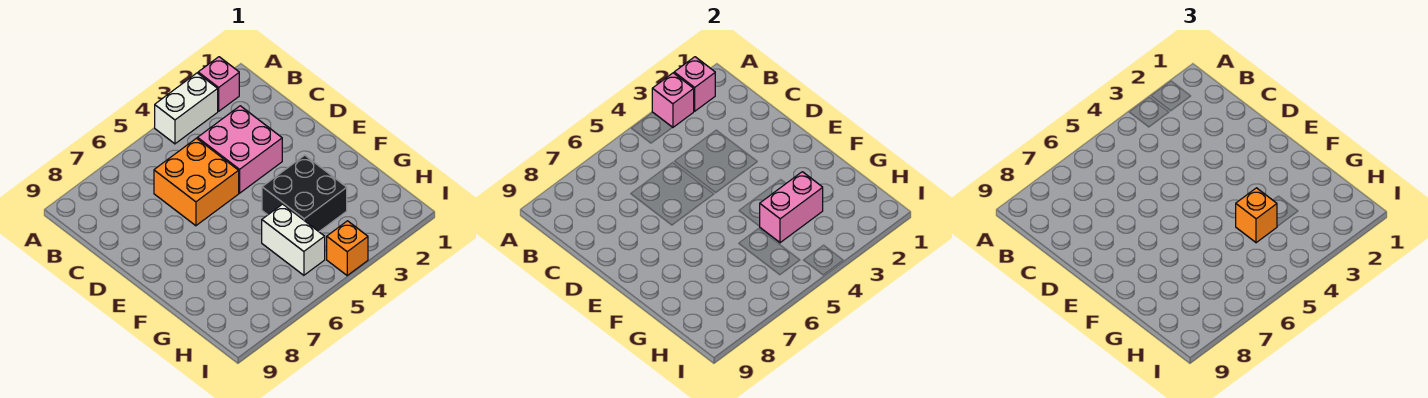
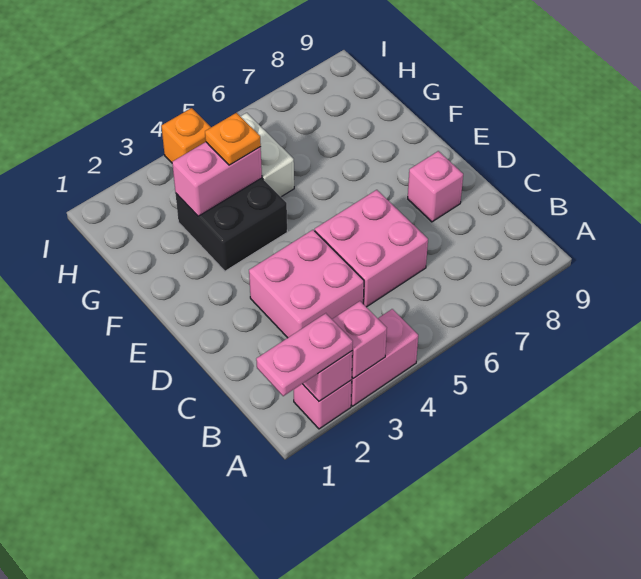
none -> pink plate A1:A2 level 3
white brick A3:A4 level 1 -> pink brick A3:A4 level 1
orange brick C5:D6 level 1 -> pink brick C5:D6 level 1
none -> pink brick D8 level 1
orange brick G4 level 3 -> orange plate G4 level 3

